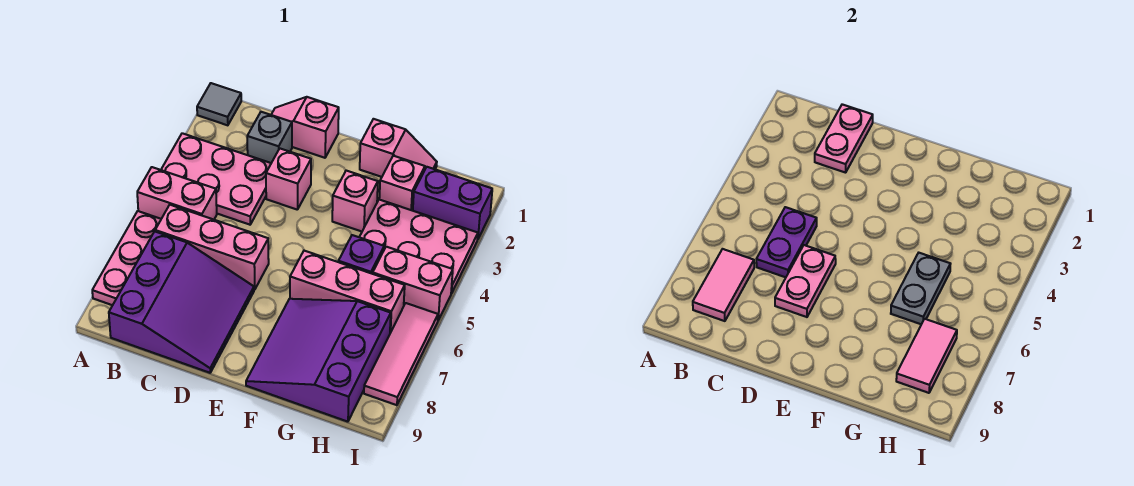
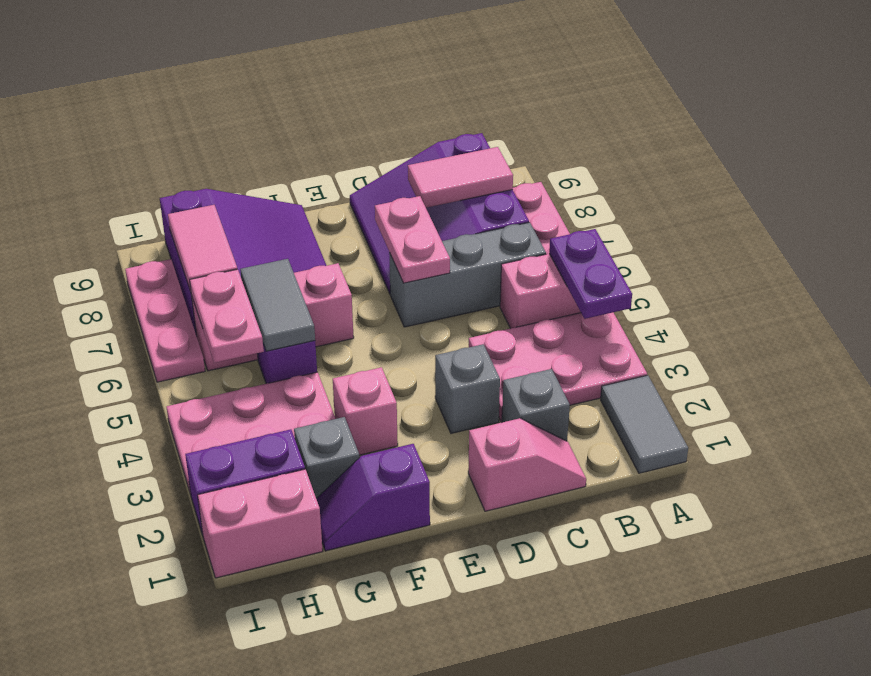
grey tile A1 level 1 -> grey tile A1:A2 level 1
pink brick B6:D6 level 1 -> grey brick B6:D6 level 1
pink tile B7:B8 level 2 -> pink tile B8:C8 level 2
pink plate C1:C2 level 2 -> pink plate H5:H6 level 2
purple plate C5:C6 level 2 -> purple plate A4:A5 level 2
pink brick D3 level 1 -> grey brick D3 level 1
pink slope F1:G1 level 1 top F -> purple slope F1:G1 level 1 top F
pink brick G2 level 1 -> grey brick G2 level 1
grey plate G5:G6 level 2 -> grey tile G5:G6 level 2
pink brick H5:I5 level 1 -> pink brick H1:I1 level 1
pink tile I6:I8 level 1 -> pink plate I6:I8 level 1

